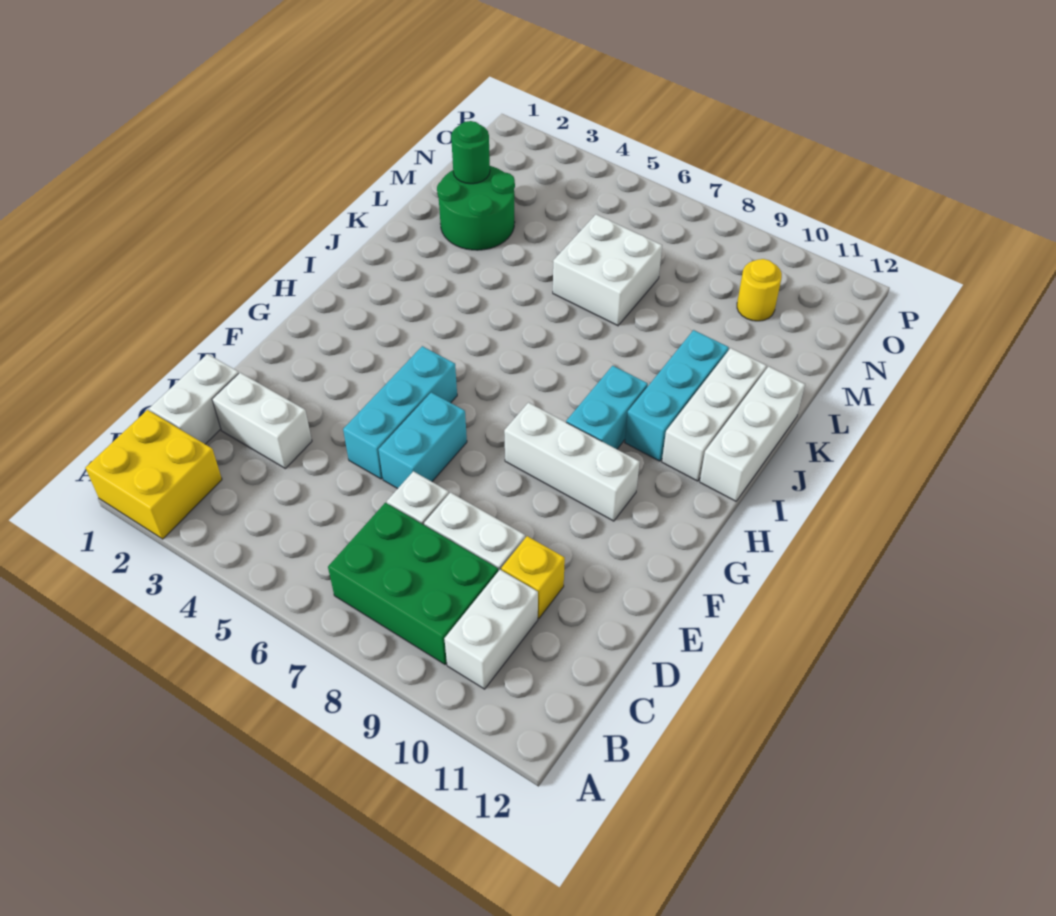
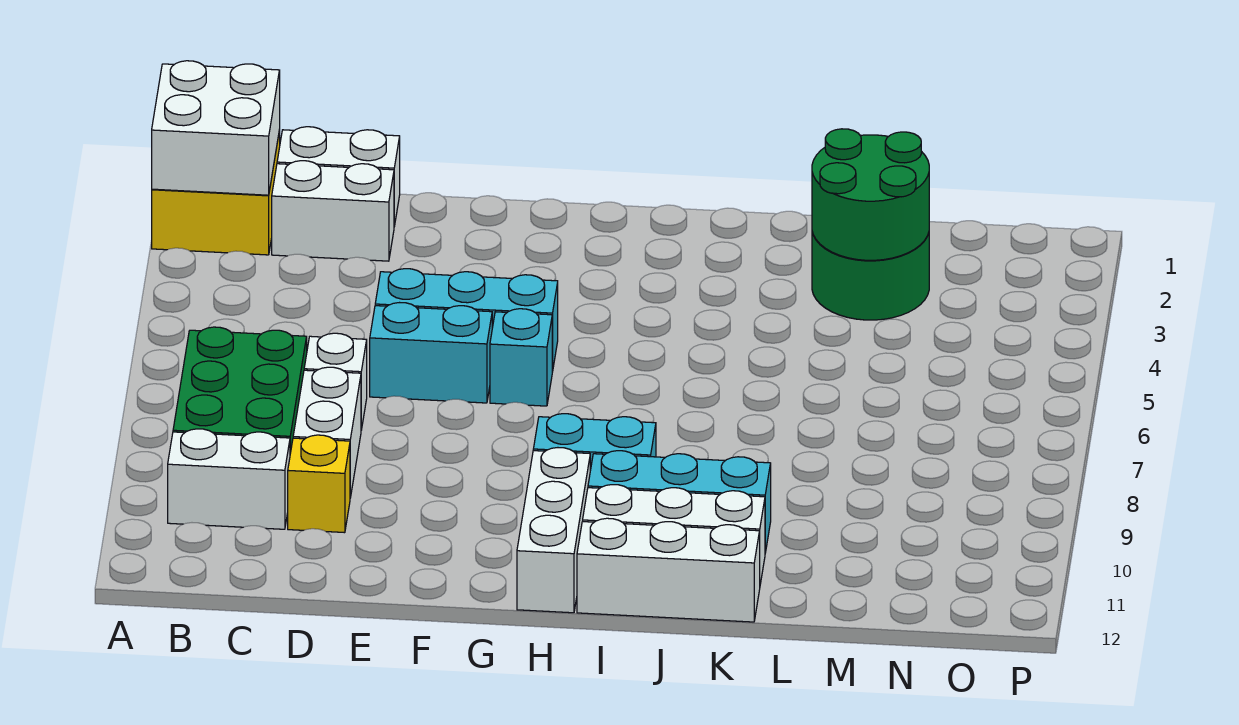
white brick D2:D3 level 1 -> white brick C2:D2 level 1
none -> cyan brick G6 level 1
white brick G8:G10 level 1 -> white brick H10:H12 level 1
white brick L6:M7 level 1 -> white brick A1:B2 level 2
green round brick M2 level 2 -> green round brick L2:M3 level 2
yellow round brick N10 level 1 -> none

